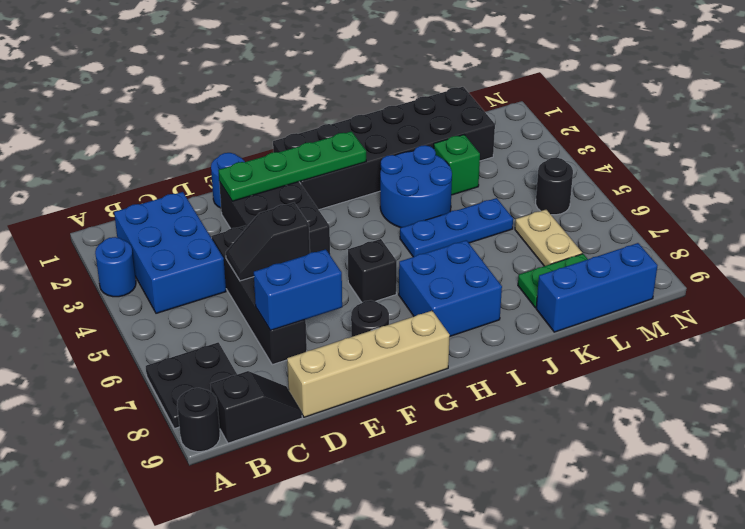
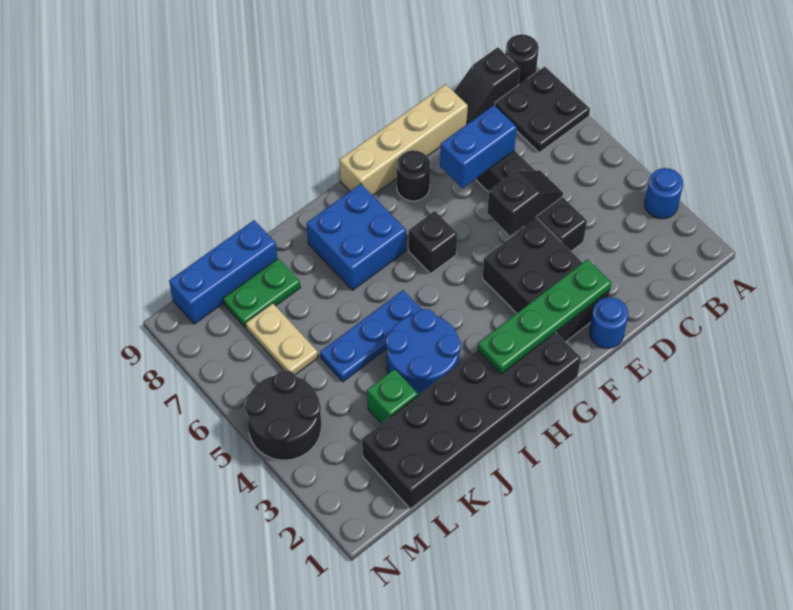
blue brick B2:C4 level 1 -> none
black round brick M5 level 1 -> black round brick M4:N5 level 1

